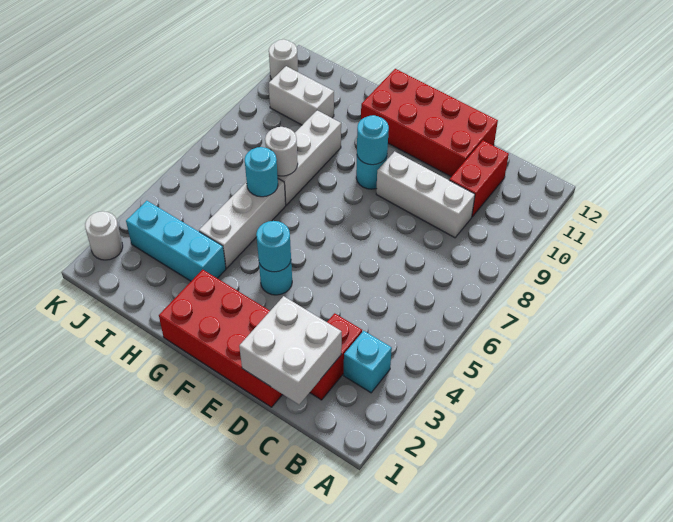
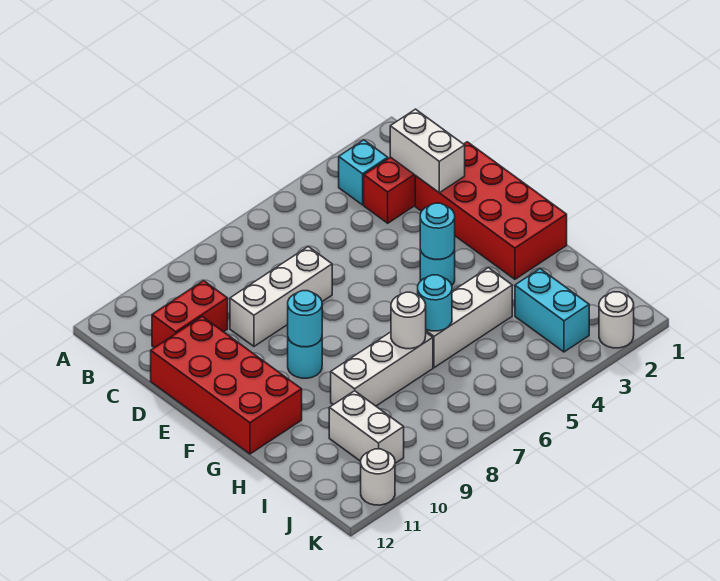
white brick C1:D2 level 2 -> white brick C2:D2 level 2
white brick C9:E9 level 1 -> white brick D7:D9 level 1
cyan brick H3:J3 level 1 -> cyan brick I3:J3 level 1

